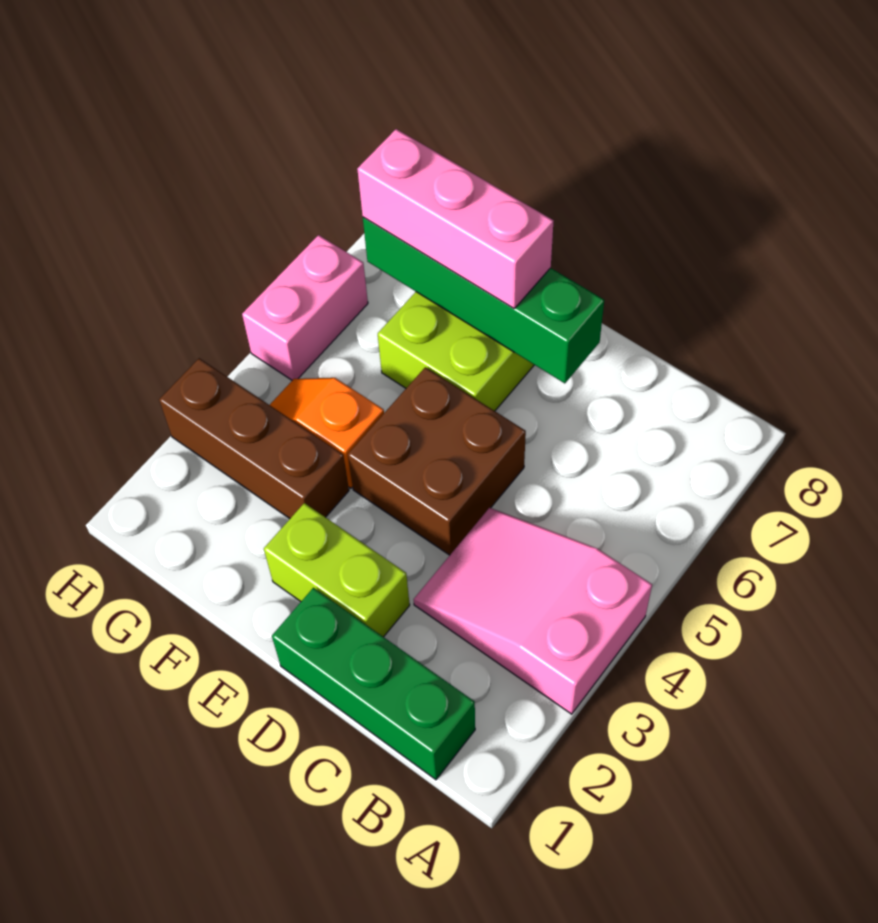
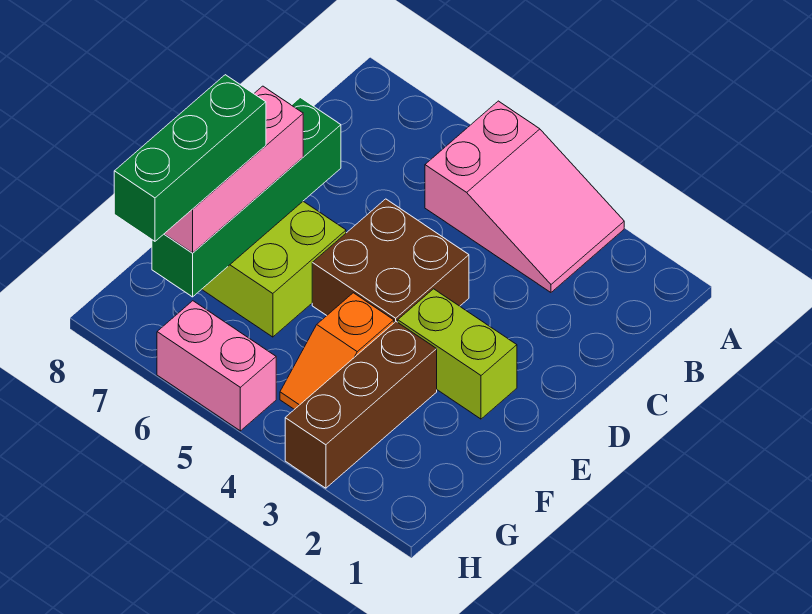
pink slope A3:C4 level 1 top A -> pink slope A3:B5 level 1 top 5
green brick B1:D1 level 1 -> green brick F7:H7 level 4
lime brick D2:E2 level 1 -> lime brick E2:E3 level 1

